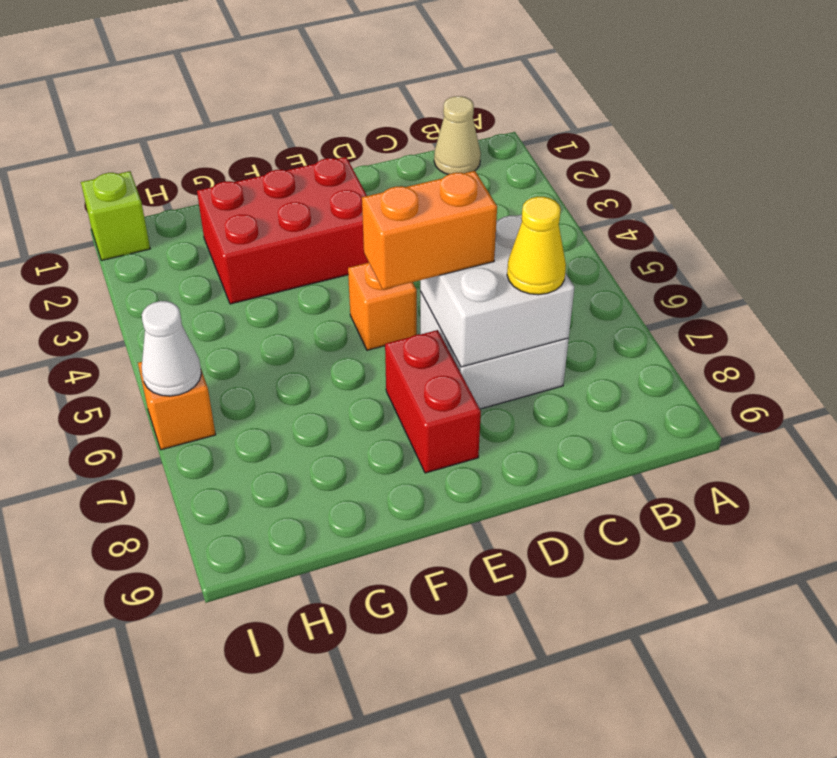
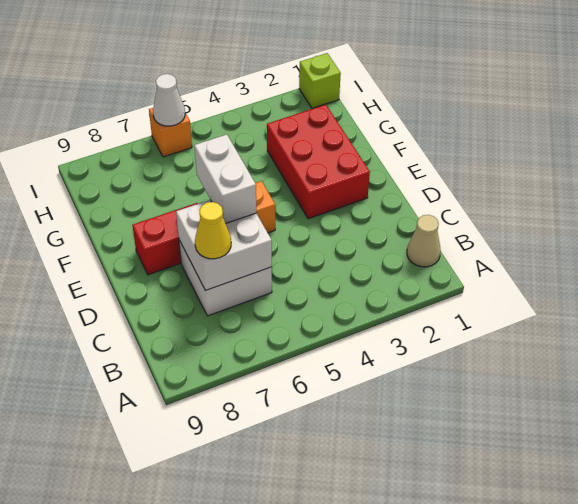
orange brick D6:E6 level 3 -> white brick D6:E6 level 3

